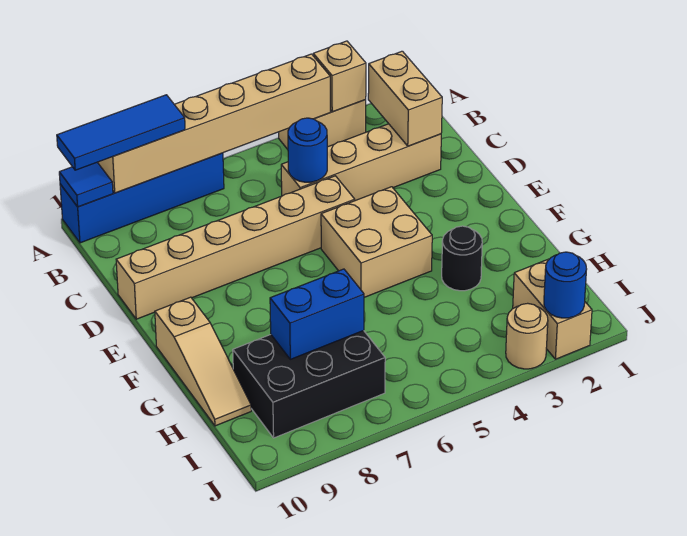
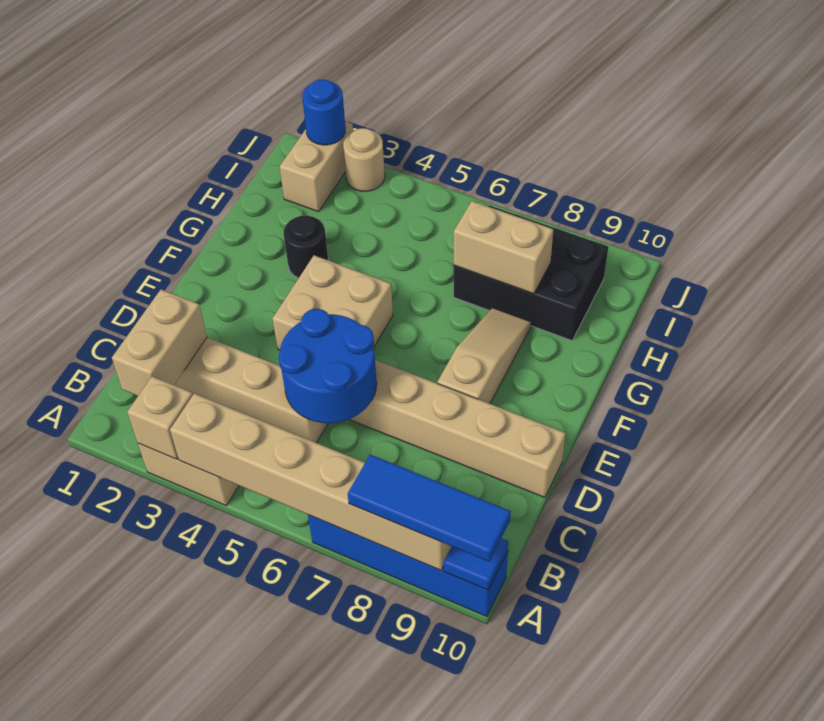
blue round brick C5 level 2 -> blue round brick C5:D6 level 2
tan slope F10:H10 level 1 top F -> tan slope E8:G8 level 1 top E
blue brick H7:H8 level 2 -> tan brick H7:H8 level 2

